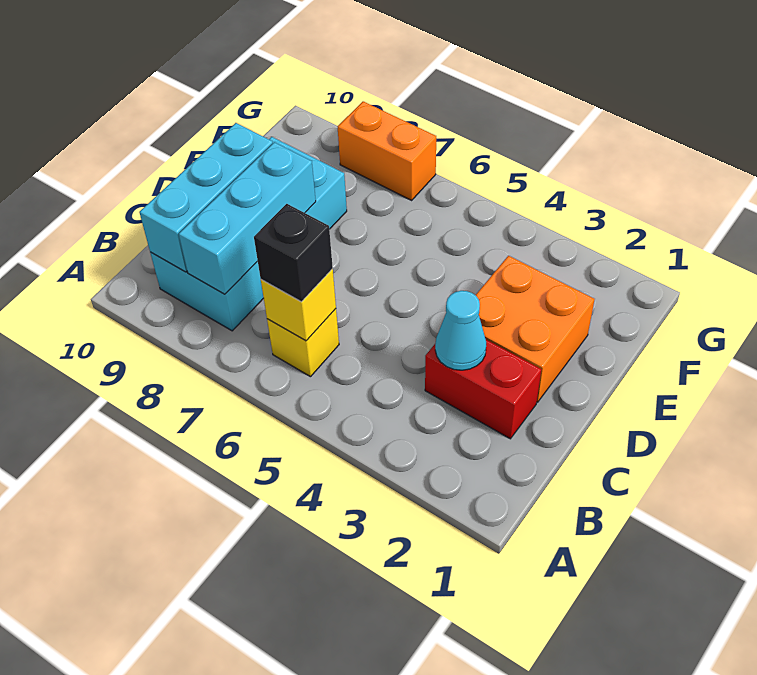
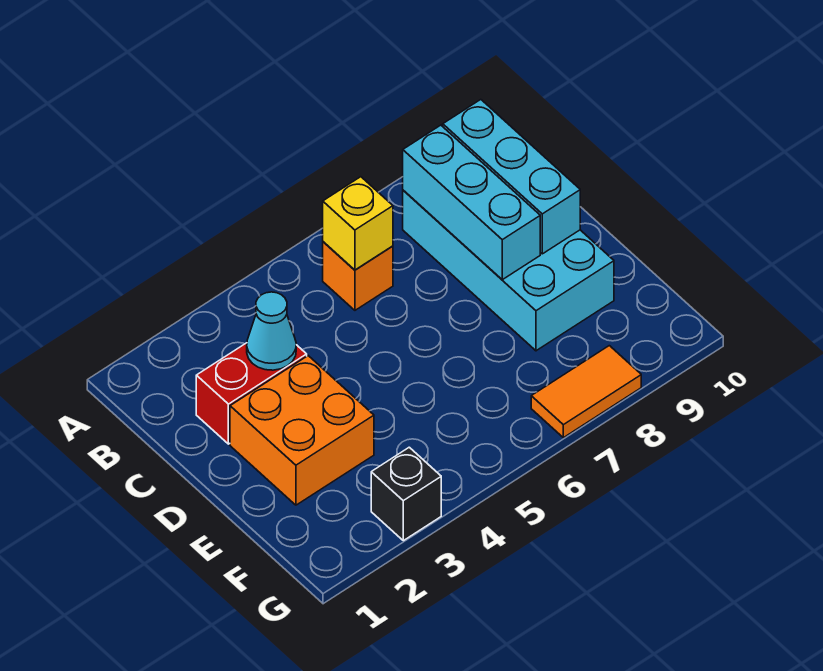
yellow brick B6 level 1 -> orange brick B6 level 1
black brick B6 level 3 -> black brick G3 level 1
orange brick G7:G8 level 1 -> orange tile G7:G8 level 1

